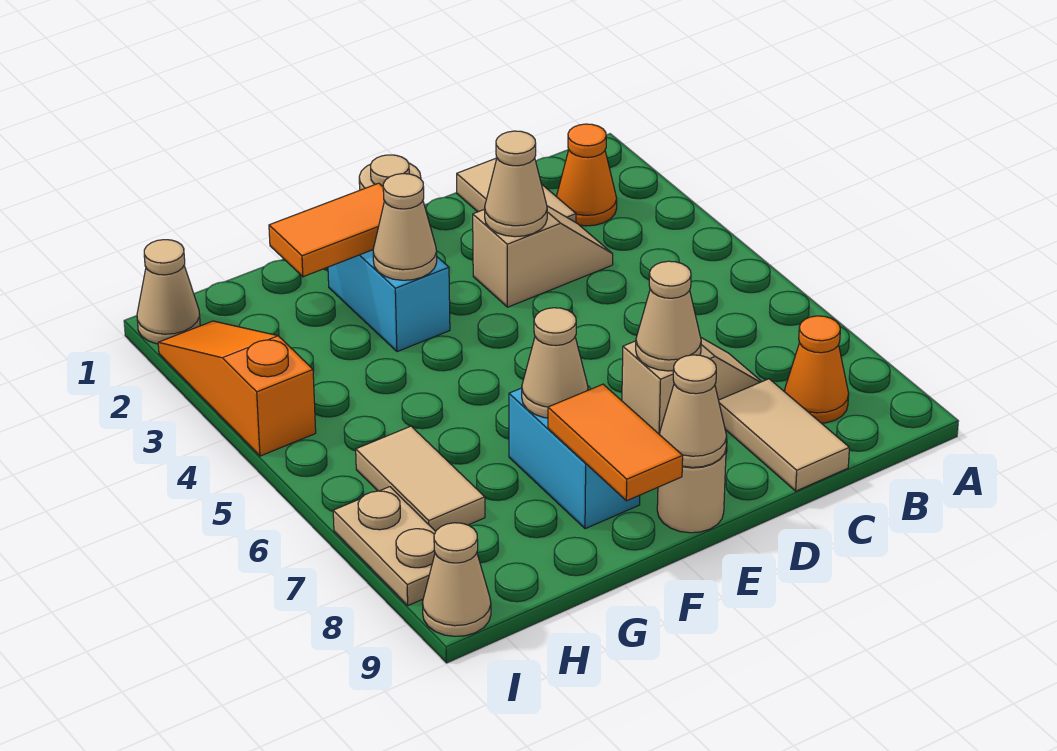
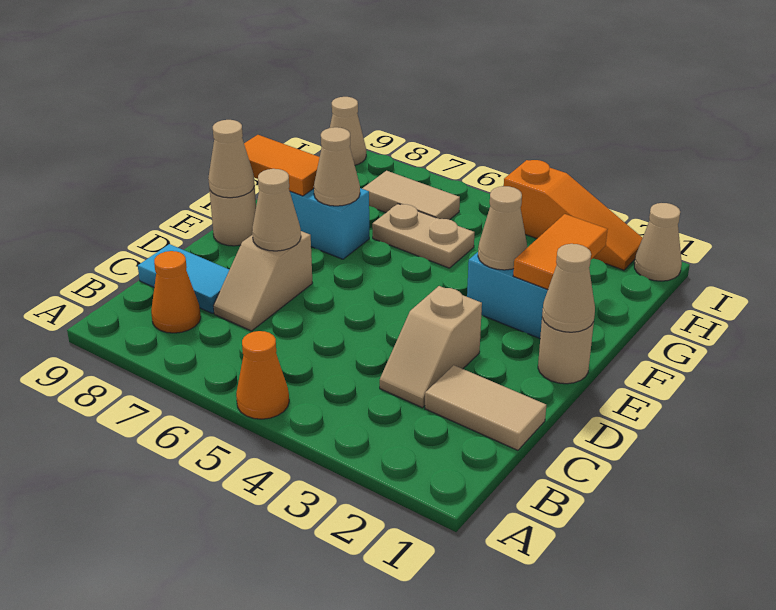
orange cone B2 level 1 -> orange cone A5 level 1
tan tile C8:C9 level 1 -> cyan tile C8:C9 level 1
tan cone D3 level 2 -> tan cone E1 level 2
tan plate I7:I8 level 1 -> tan plate G5:G6 level 1

